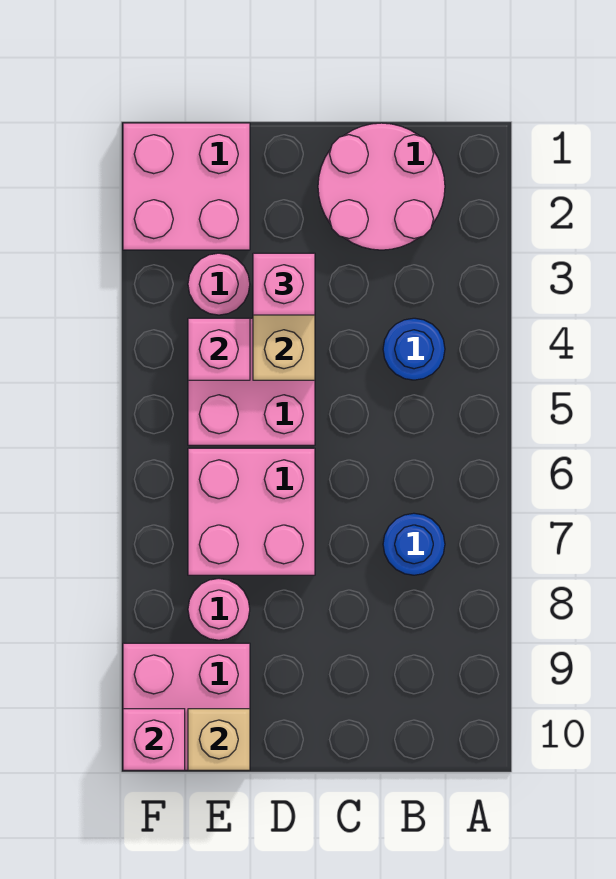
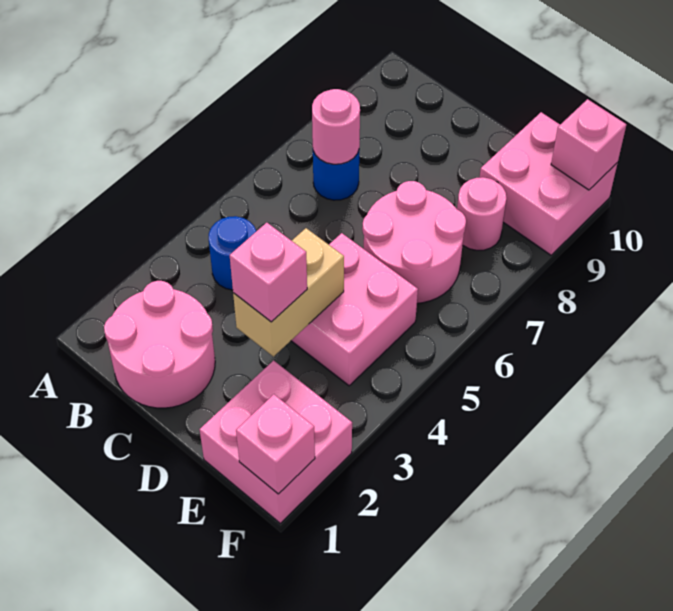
pink brick D6:E7 level 1 -> pink round brick D6:E7 level 1
pink round brick E3 level 1 -> pink round brick B7 level 2
pink brick E4 level 2 -> pink brick F1 level 2
tan brick E10 level 2 -> none

